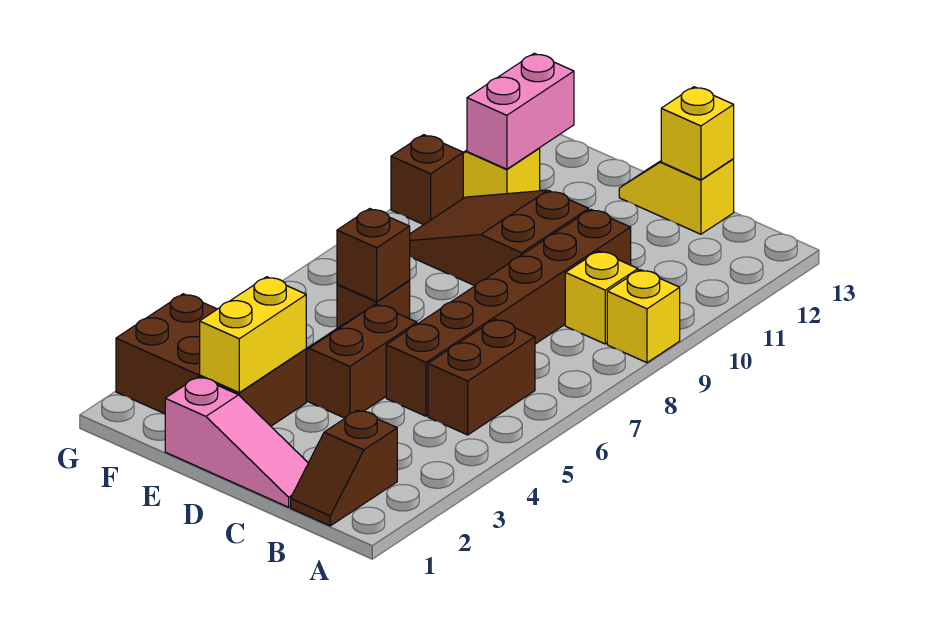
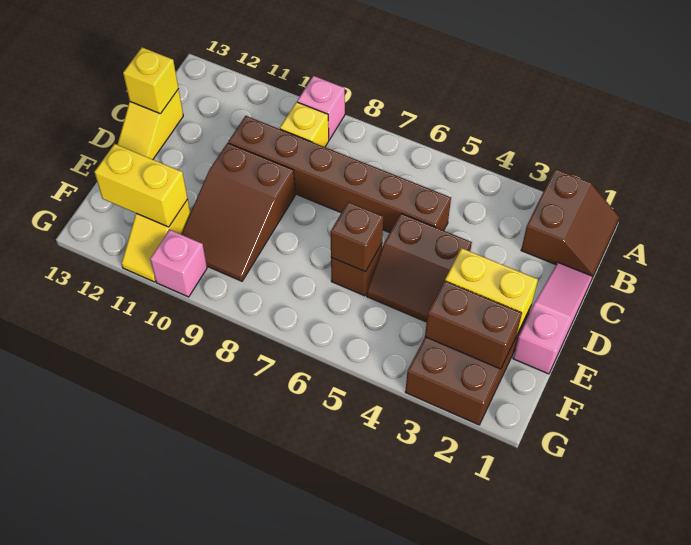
yellow brick A9 level 1 -> pink brick A9 level 1
brown slope B1:B2 level 1 top 2 -> brown slope A1:B2 level 1 top 2
brown brick B5:B6 level 1 -> brown brick F2:F3 level 2
pink brick F11:F12 level 2 -> yellow brick F11:F12 level 2
brown brick G10 level 1 -> pink brick G10 level 1

